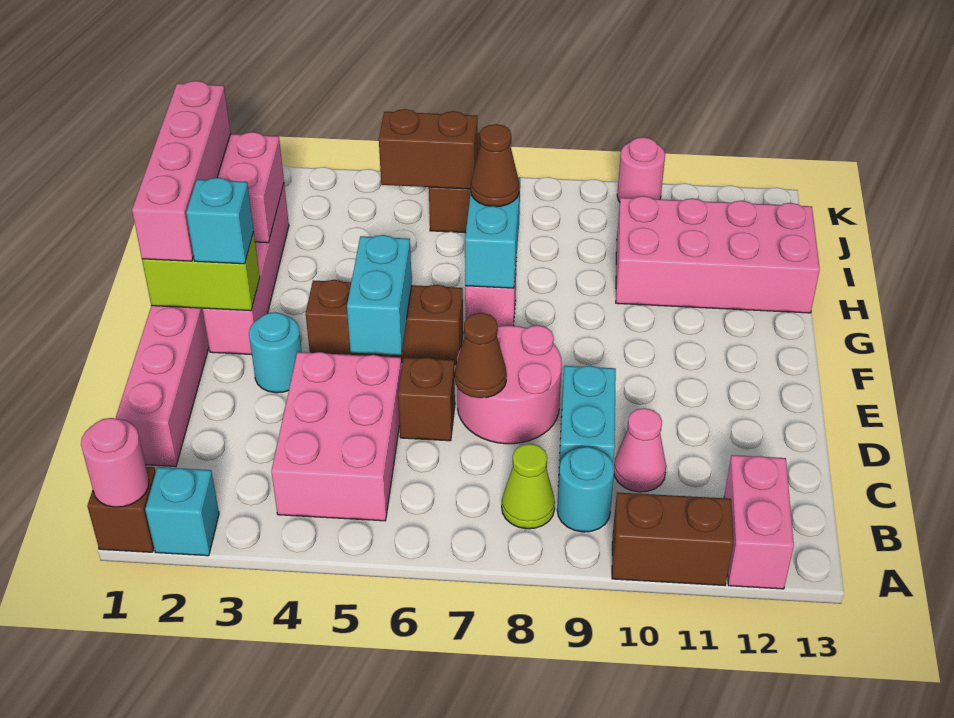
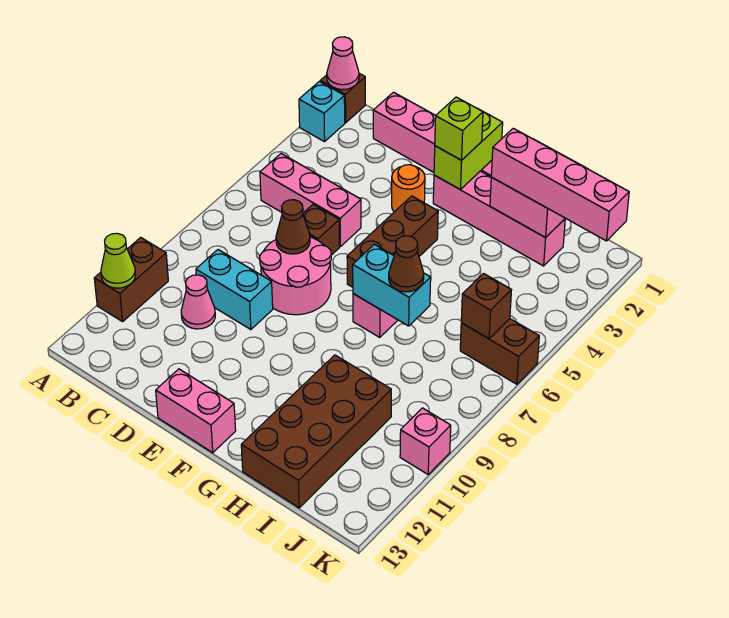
pink round brick A1 level 2 -> pink cone A1 level 2
pink brick A12:B12 level 1 -> pink brick E13:F13 level 1
pink brick B4:D5 level 1 -> pink brick B5:D5 level 1
lime cone B8 level 1 -> lime cone A11 level 2
cyan round brick B9 level 1 -> none
cyan round brick E3 level 1 -> orange round brick E3 level 1
cyan brick E5:F5 level 2 -> none
pink brick F1:I1 level 3 -> pink brick H2:K2 level 3
cyan brick F2 level 3 -> lime brick F2 level 3
pink brick H10:I13 level 1 -> brown brick H10:I13 level 1
brown brick J5:J6 level 2 -> brown brick J6 level 2
pink round brick K10 level 1 -> pink brick K10 level 1

